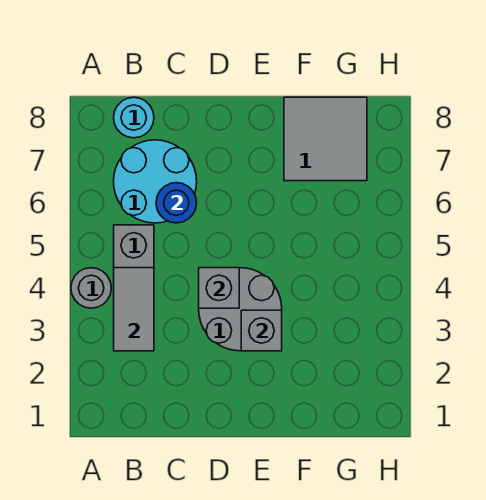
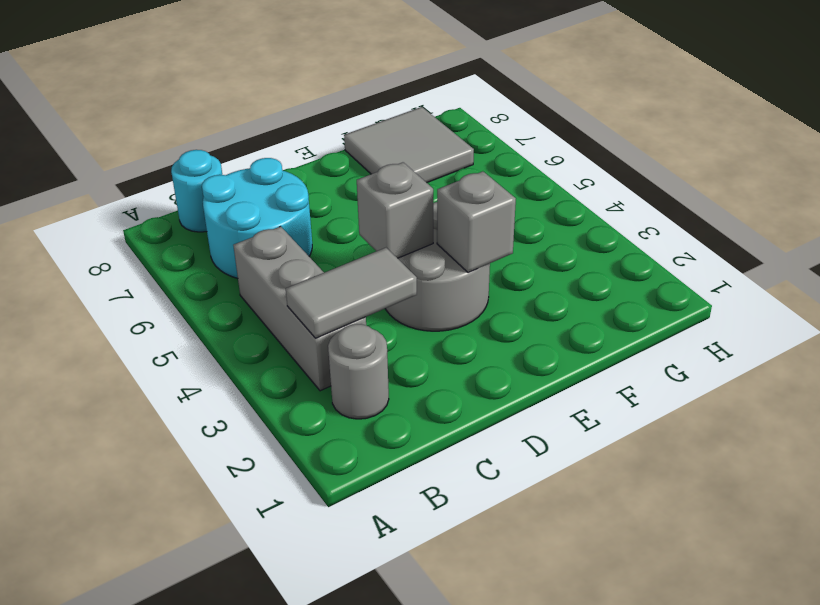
grey round brick A4 level 1 -> grey round brick B2 level 1
grey tile B3:B4 level 2 -> grey tile B3:C3 level 2
blue round brick C6 level 2 -> none

